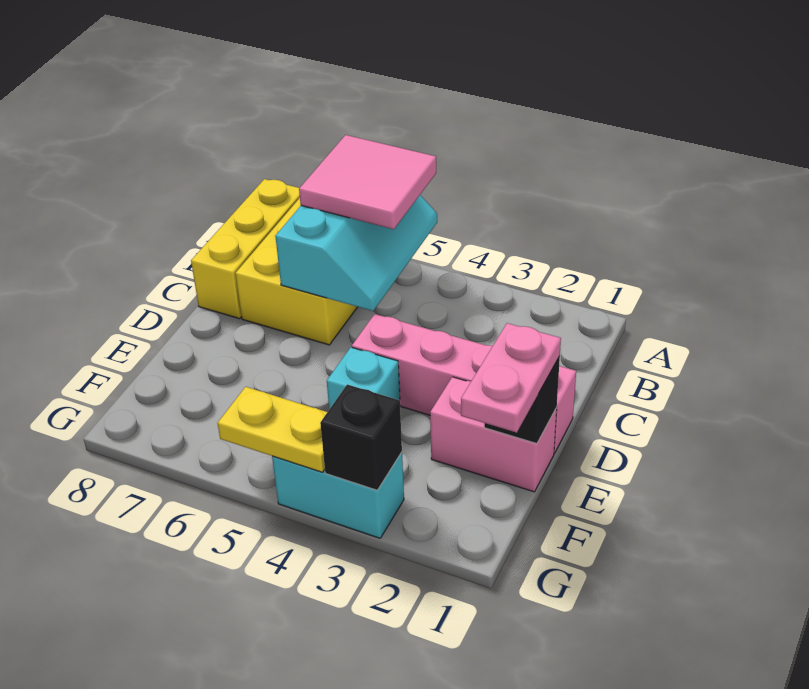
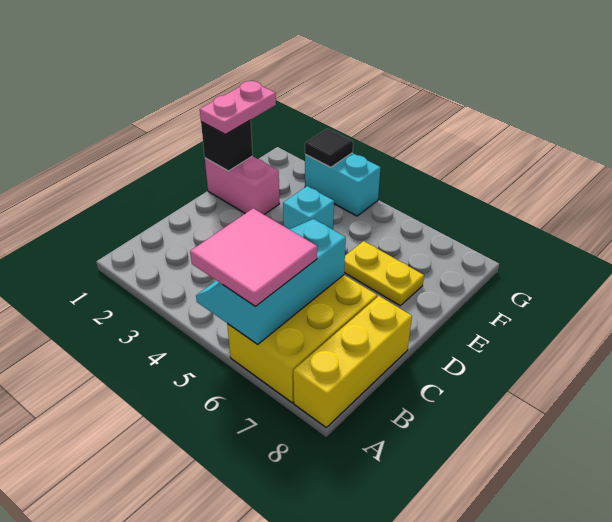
pink brick D1:D4 level 1 -> none
black brick G3 level 2 -> black tile G3 level 2
yellow plate G4:G5 level 2 -> yellow plate E6:E7 level 1

